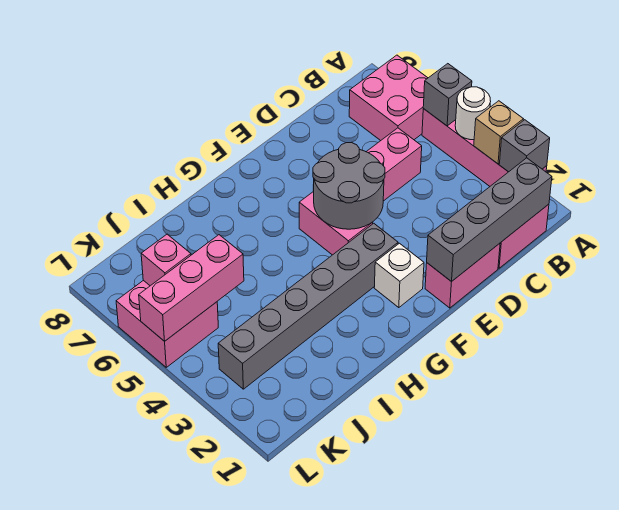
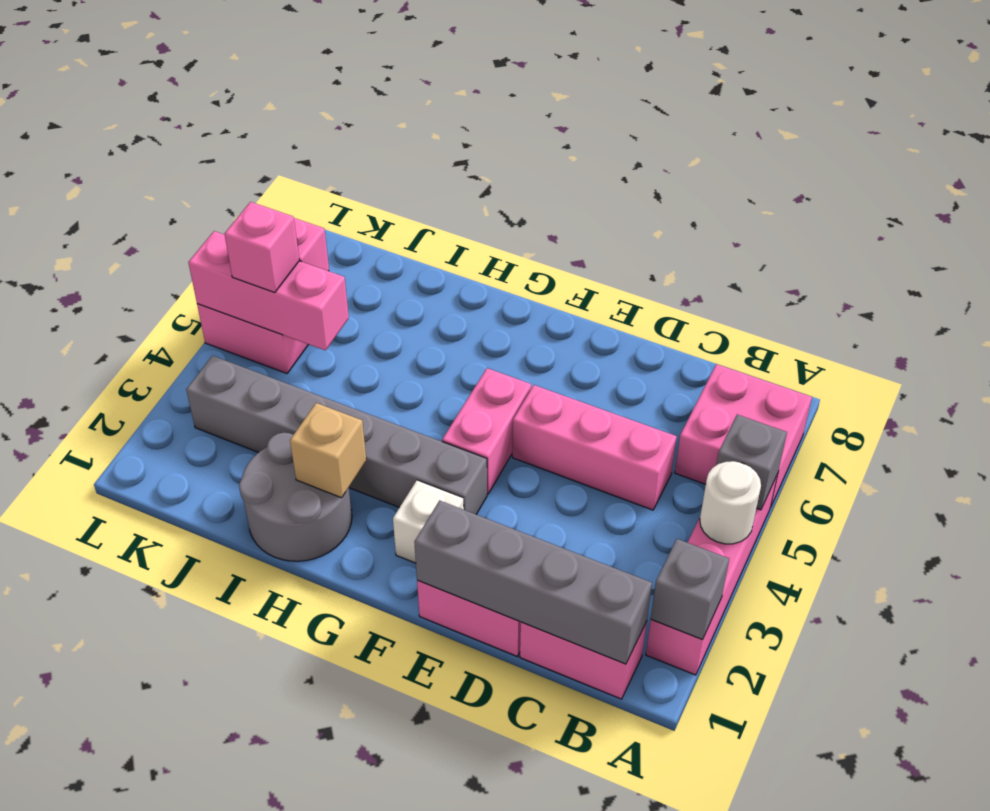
tan brick A3 level 2 -> tan brick H2 level 2
grey round brick E4:F5 level 2 -> grey round brick H1:I2 level 1
none -> pink brick K5 level 3

